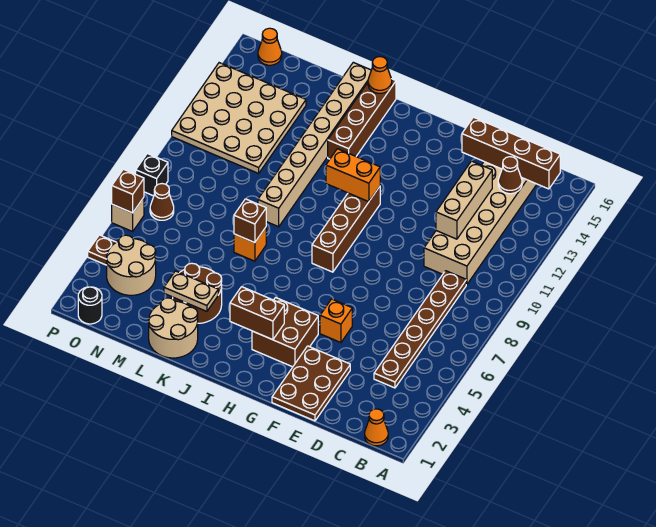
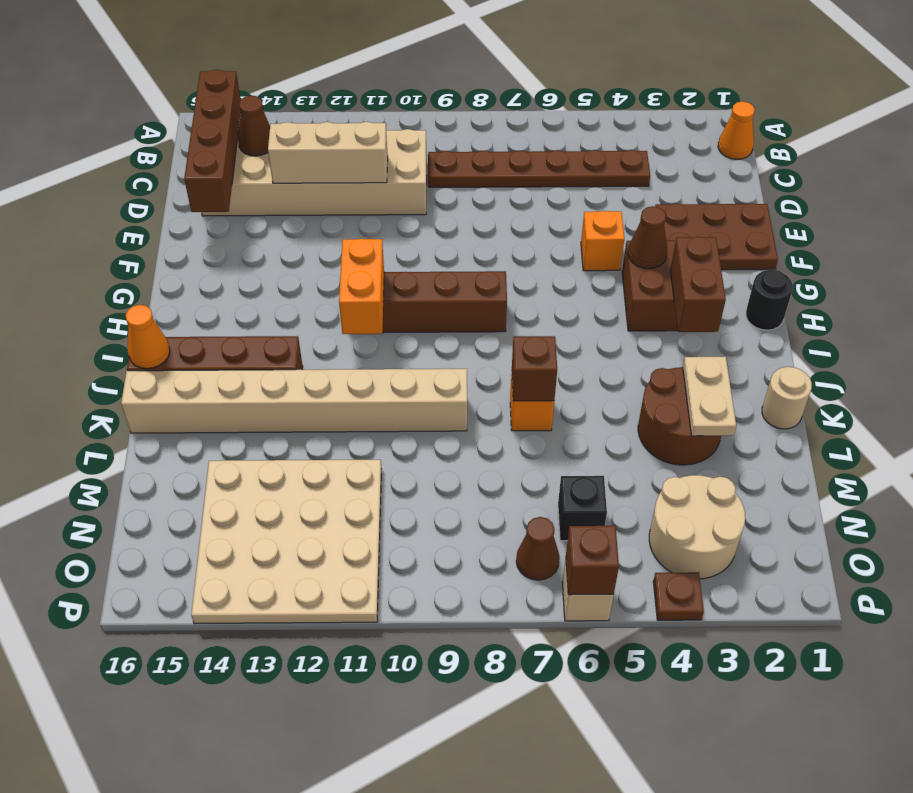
none -> brown cone G4 level 2
tan round brick K1:L2 level 1 -> tan round brick K1 level 1
black round brick O1 level 1 -> black round brick H1 level 1
orange cone O16 level 1 -> none
black brick P8 level 1 -> black brick N6 level 1

